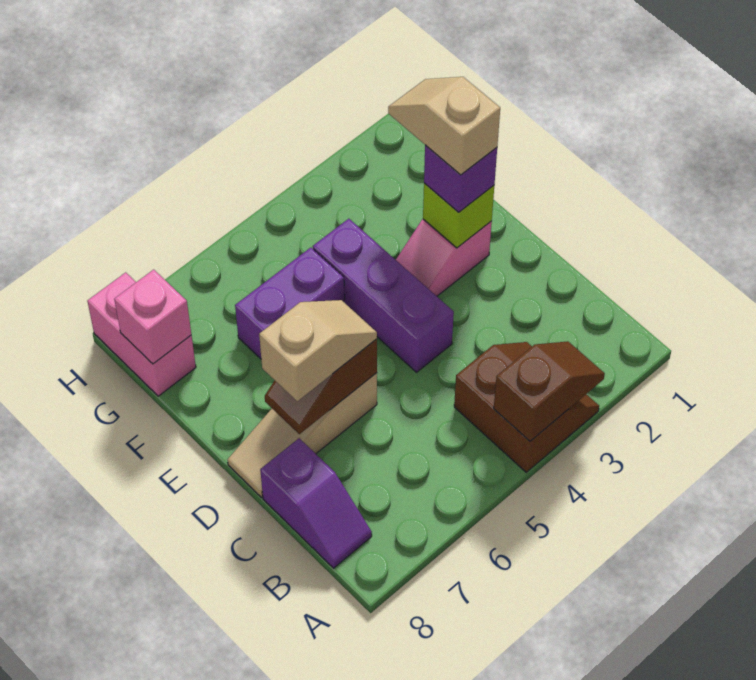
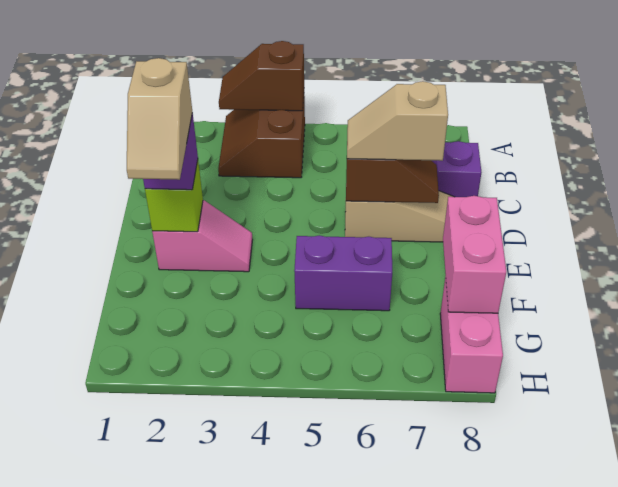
purple brick D4:F4 level 1 -> none
pink brick G8 level 2 -> pink brick F8:G8 level 2

